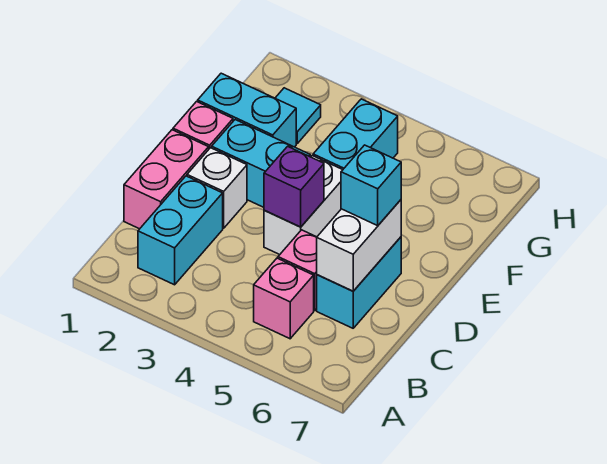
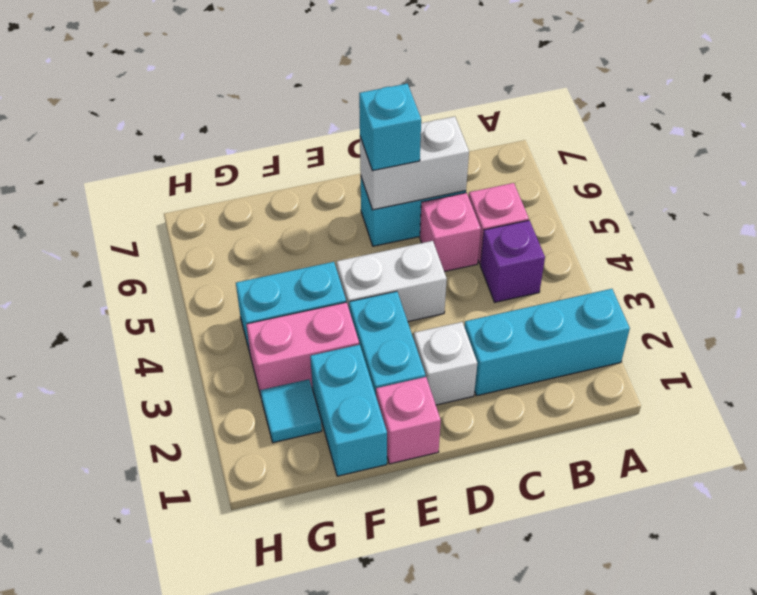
cyan brick B2:C2 level 1 -> cyan brick A2:C2 level 1
pink brick C1:D1 level 1 -> pink brick F3:G3 level 1
purple brick D4 level 2 -> purple brick B4 level 1

